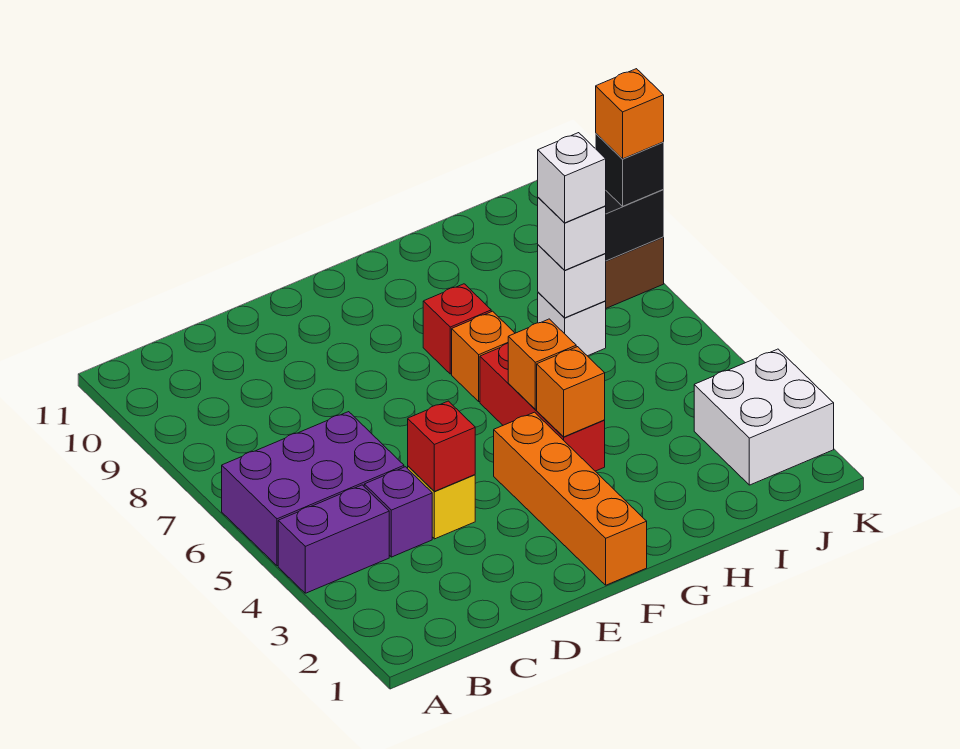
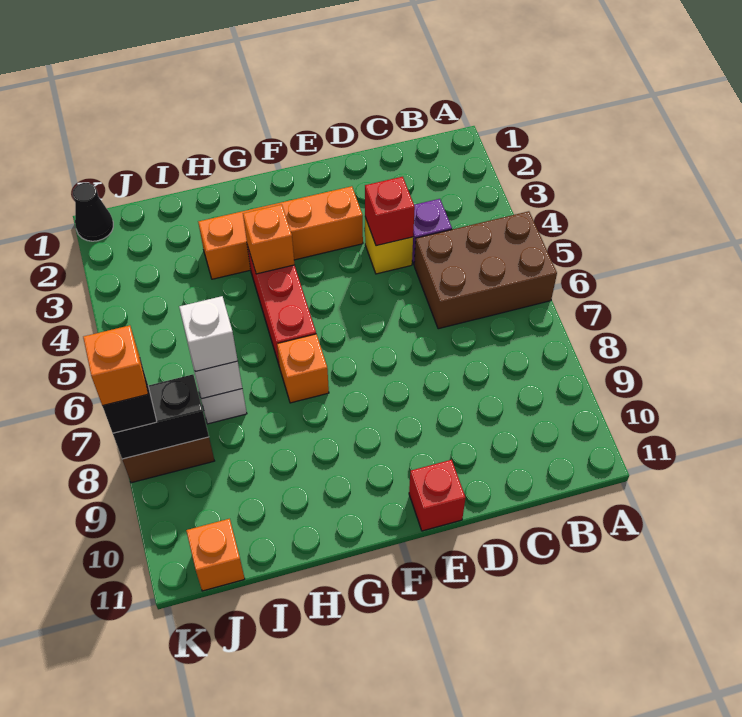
purple brick A4:B4 level 1 -> none
purple brick A5:C6 level 1 -> brown brick A5:C6 level 1
orange brick F1:F4 level 1 -> orange brick E3:H3 level 1
orange brick G5 level 2 -> orange brick J11 level 1
red brick G8 level 1 -> red brick E11 level 1
white brick I7 level 4 -> none
white brick J2:K3 level 1 -> none
none -> black cone K1 level 1

